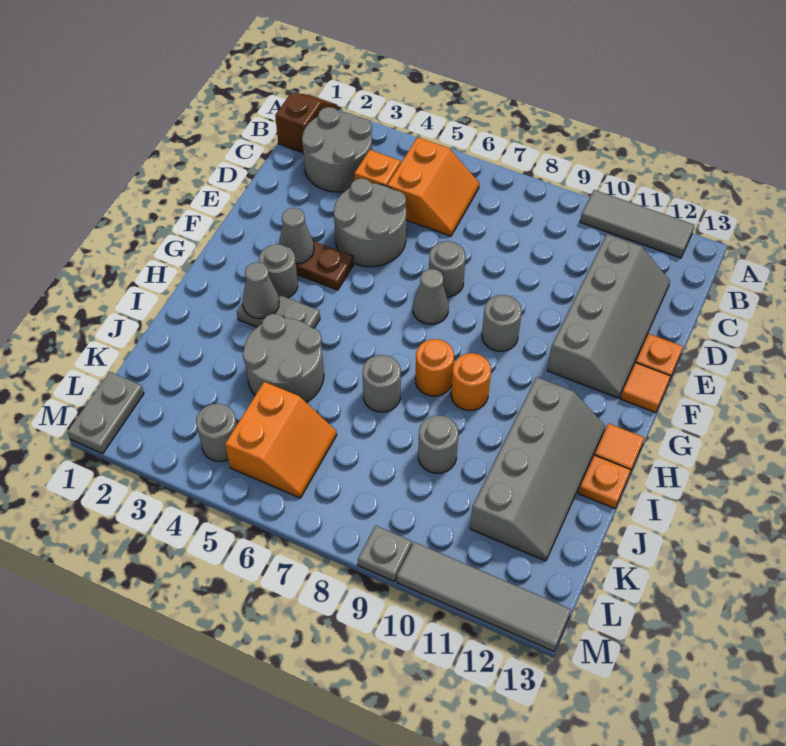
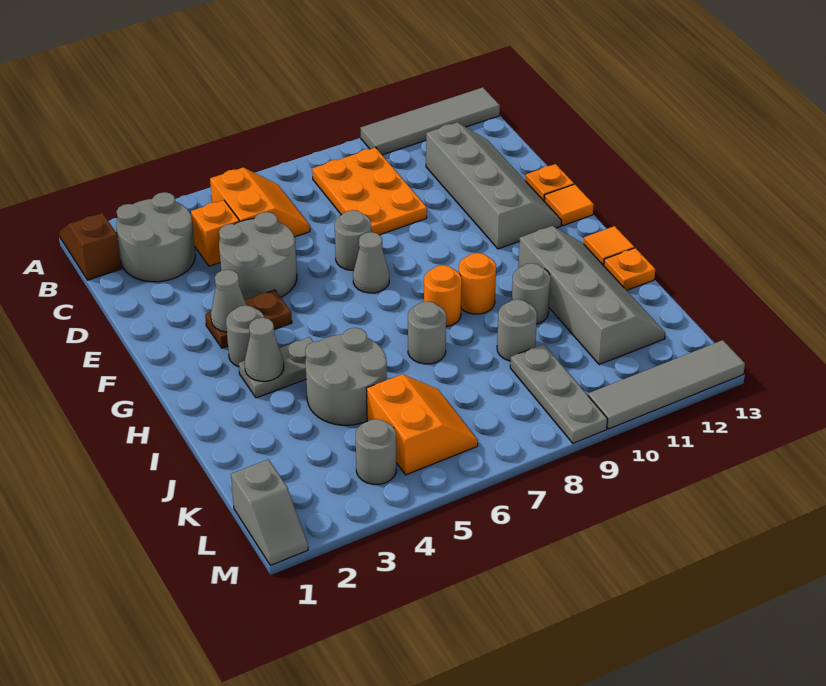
grey tile A10:A12 level 1 -> grey tile A10:A13 level 1
none -> orange plate B8:D9 level 1
grey round brick F9 level 1 -> grey round brick I10 level 1
grey plate L1:M1 level 1 -> grey slope L1:M1 level 1 top L
grey plate M9 level 1 -> grey plate K9:M9 level 1

